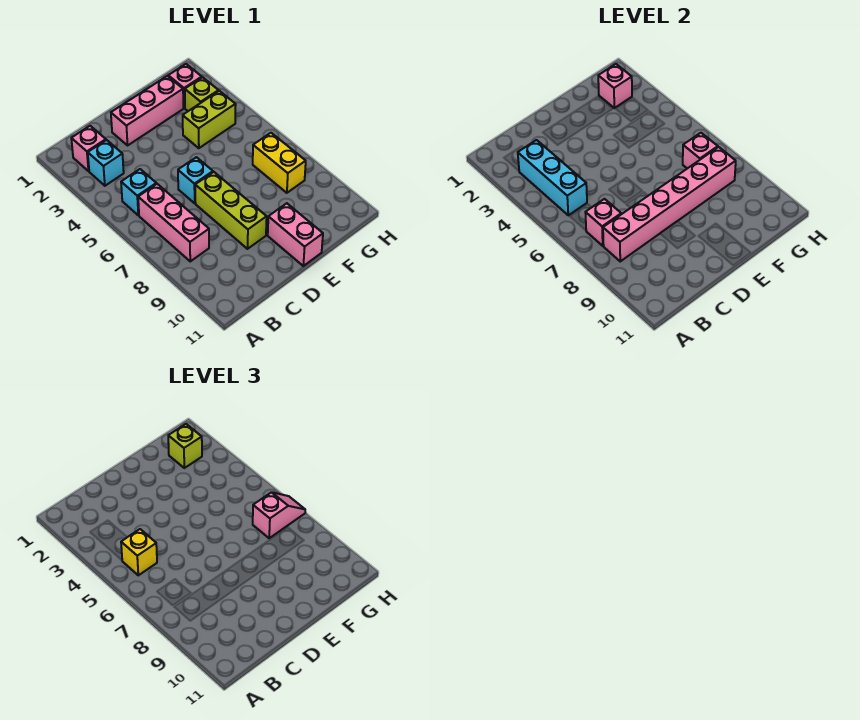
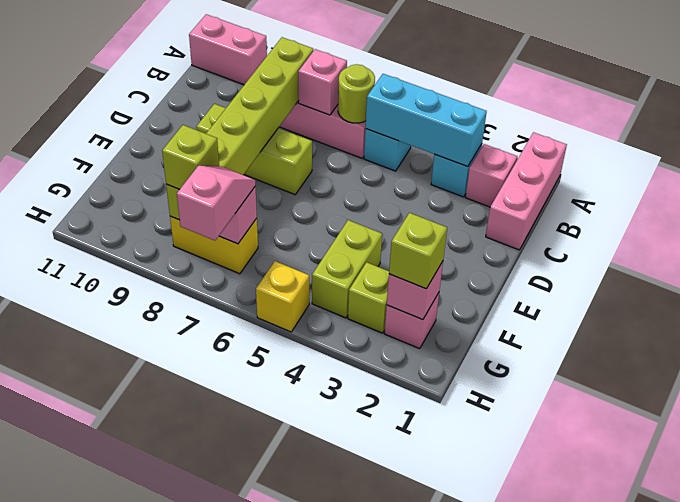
yellow brick B5 level 3 -> yellow brick H5 level 1
none -> lime round brick B6 level 2
pink brick B8:G8 level 2 -> lime brick B8:G8 level 2
pink brick D2:F2 level 1 -> pink brick A1:C1 level 1
cyan brick D6 level 1 -> none
pink brick E10:E11 level 1 -> pink brick A10:A11 level 1
pink slope G7:H7 level 3 top G -> pink slope G7:H7 level 3 top H
none -> lime brick G8 level 3

